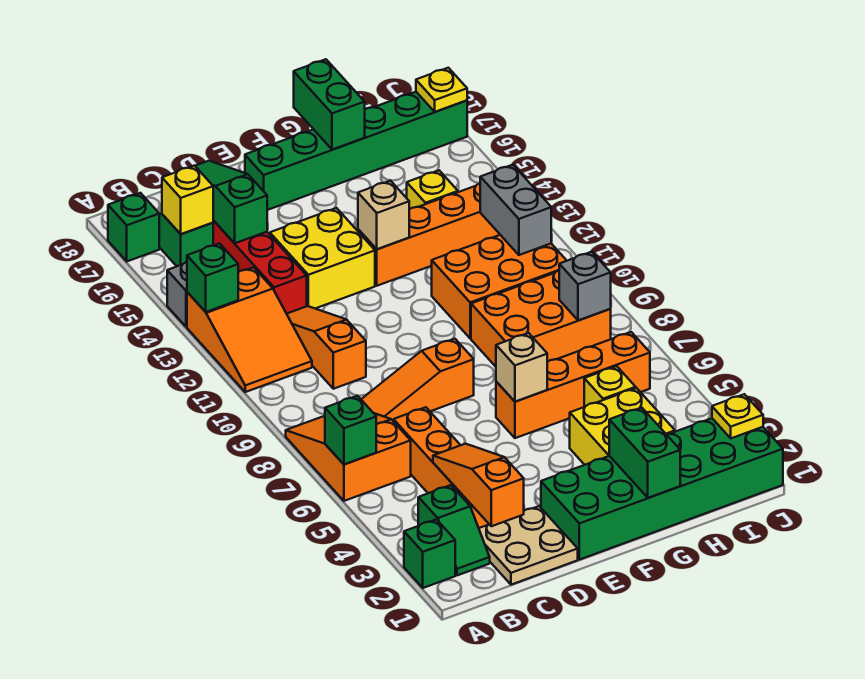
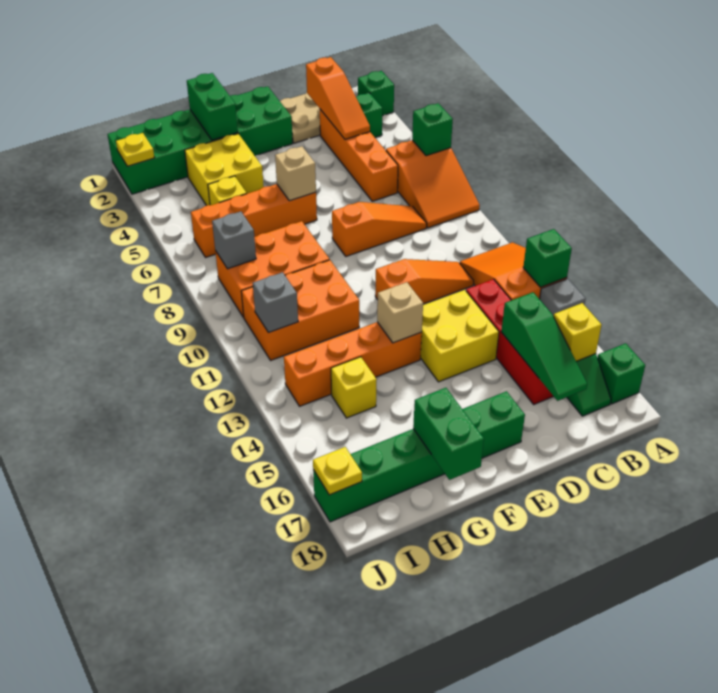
orange slope C10:C12 level 1 top 10 -> orange slope C11:E11 level 1 top E
grey brick I11:I12 level 2 -> grey brick I11 level 2

